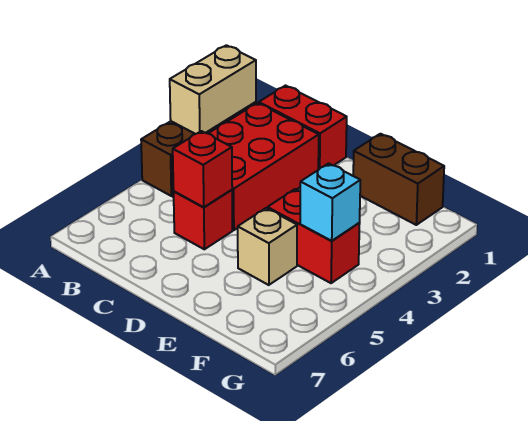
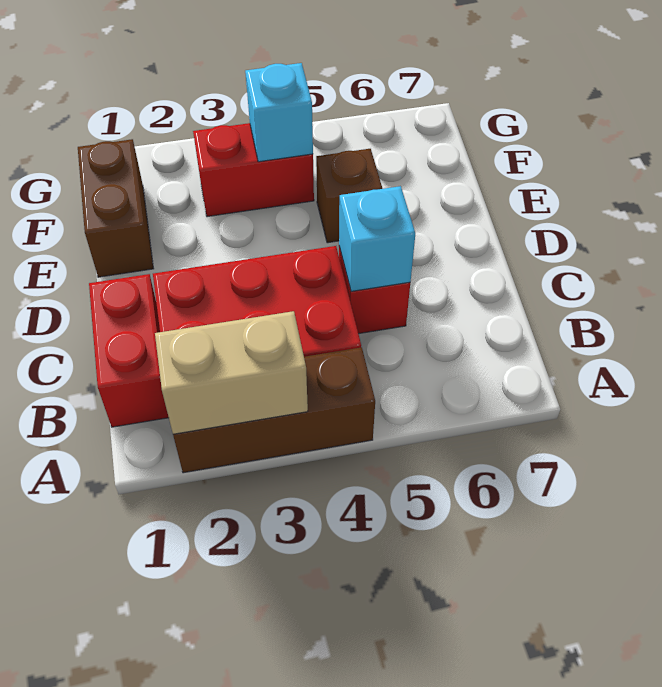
red brick C5 level 2 -> cyan brick C5 level 2
red brick E4:F4 level 1 -> red brick F3:F4 level 1
tan brick E5 level 1 -> brown brick E5 level 1

